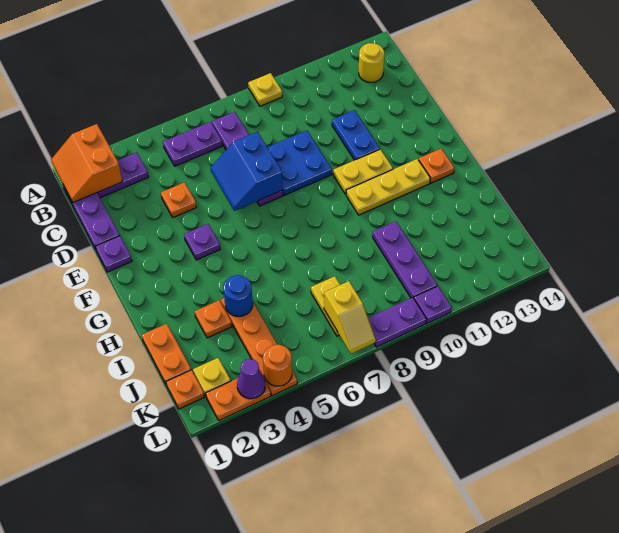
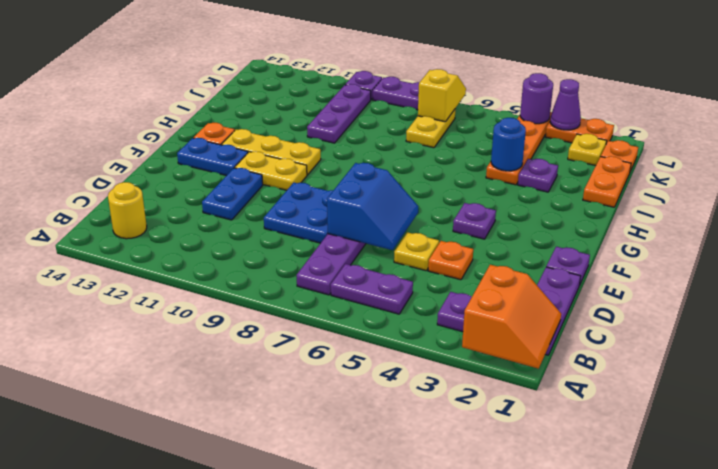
yellow plate A9 level 1 -> yellow plate D5 level 1
none -> blue plate F12:F13 level 1
orange plate I3 level 1 -> purple plate I3 level 1
orange round brick L4 level 2 -> purple round brick L4 level 2

